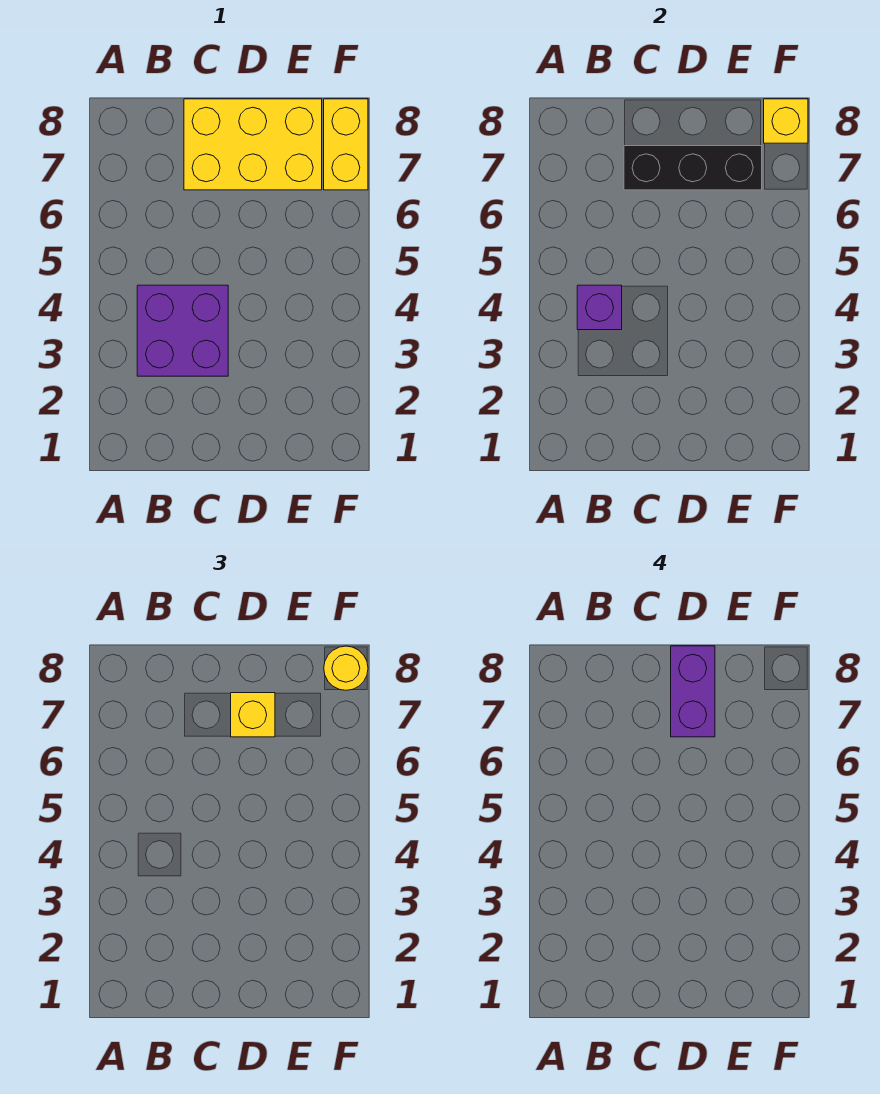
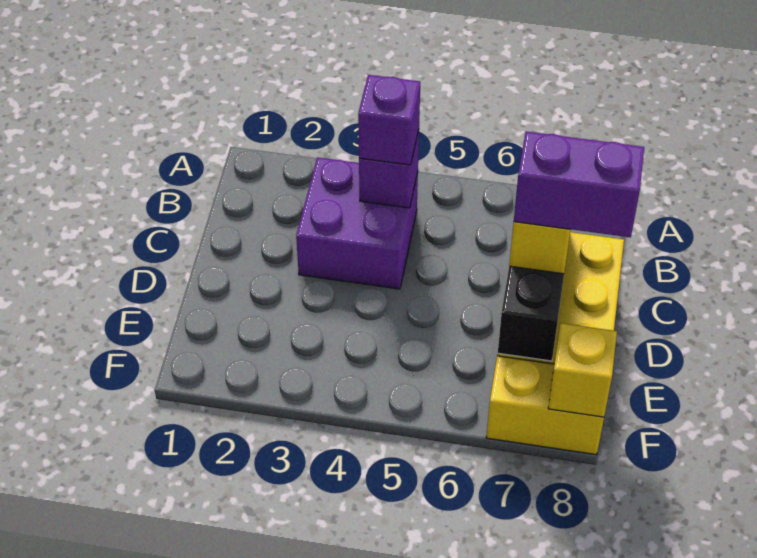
none -> purple brick B4 level 3
yellow round brick F8 level 3 -> none

